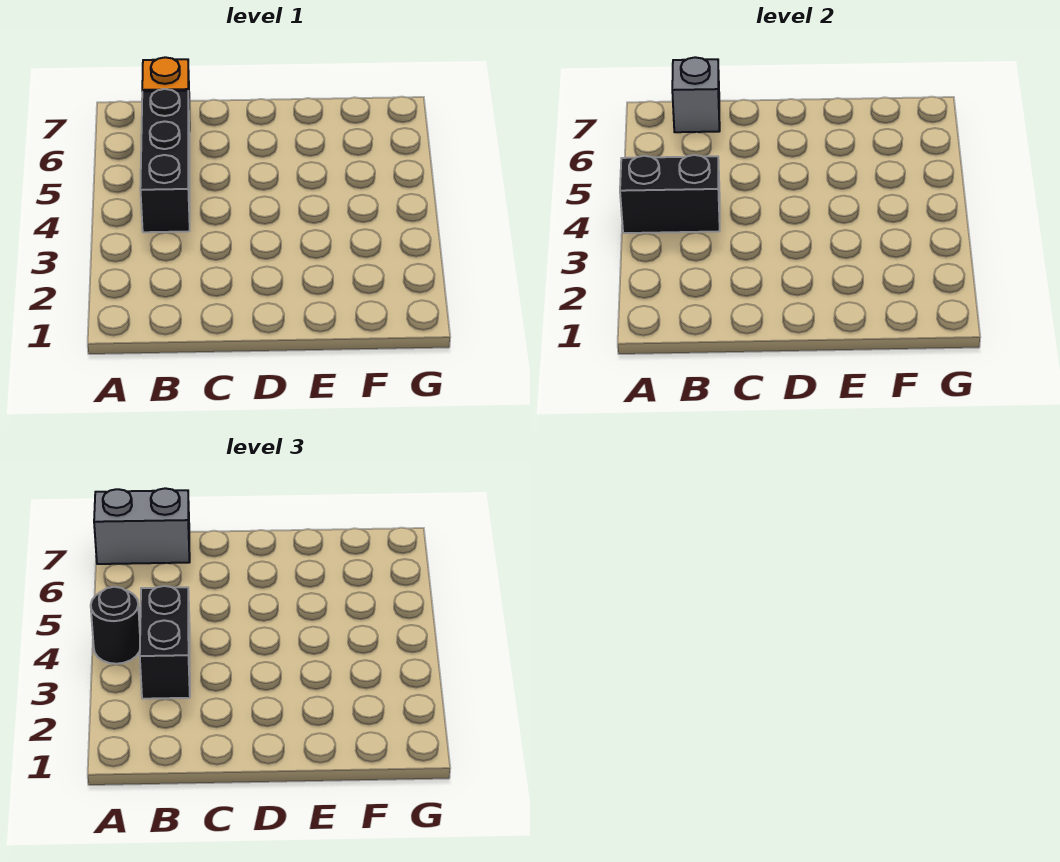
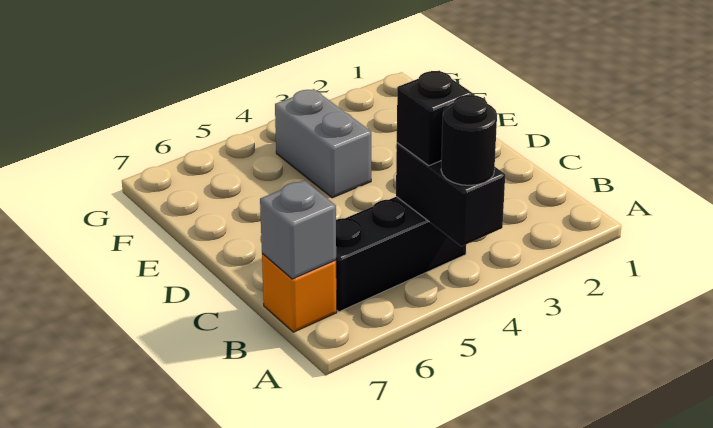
grey brick A7:B7 level 3 -> grey brick E4:F4 level 1
black brick B3:B4 level 3 -> black brick B4 level 3

